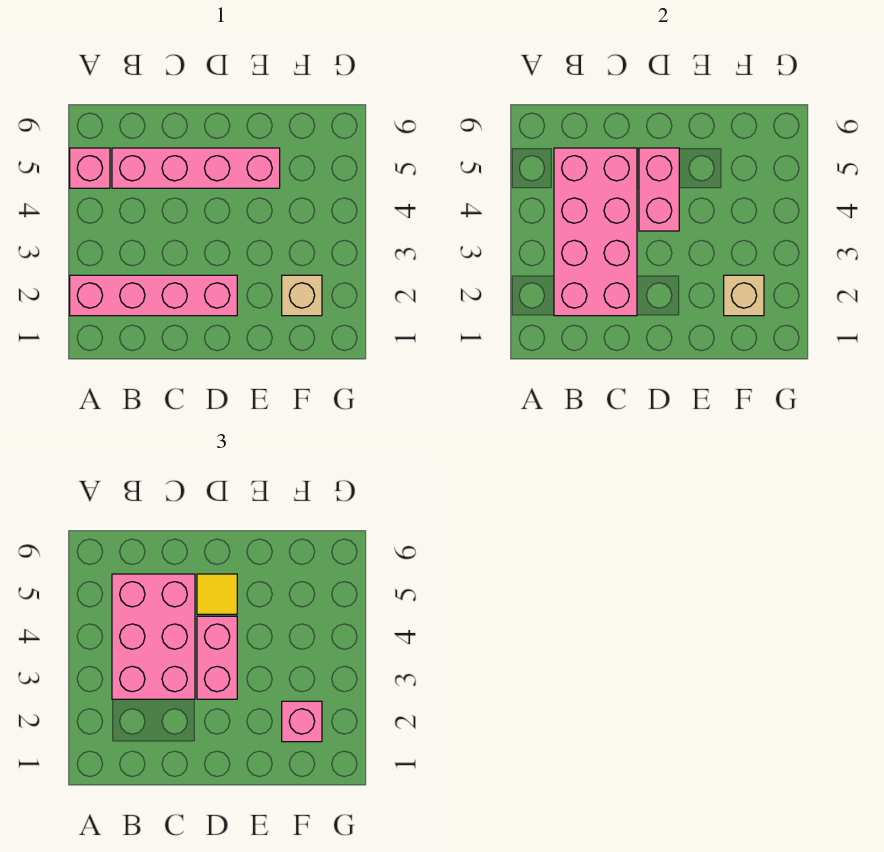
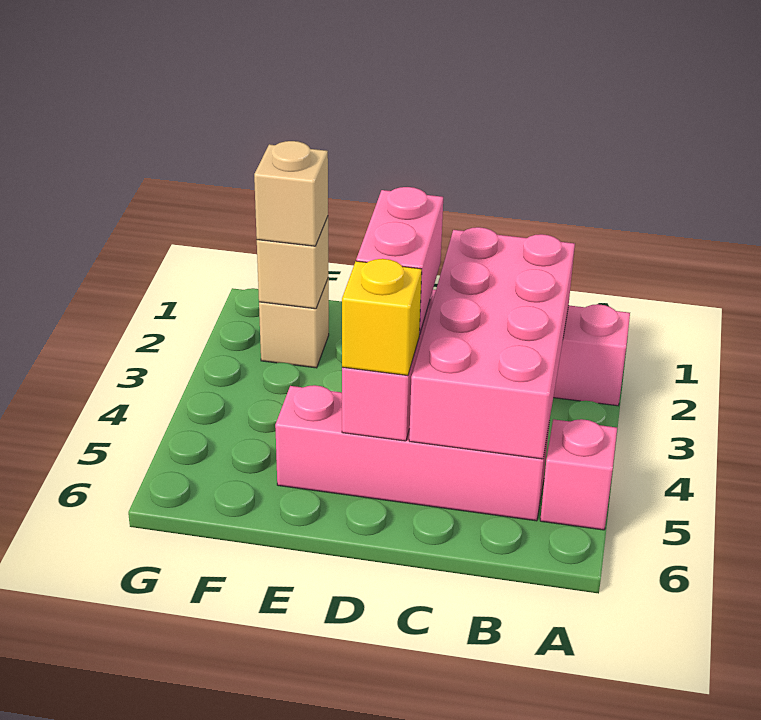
pink brick B3:C5 level 3 -> none
yellow tile D5 level 3 -> yellow brick D5 level 3
pink brick F2 level 3 -> tan brick F2 level 3

